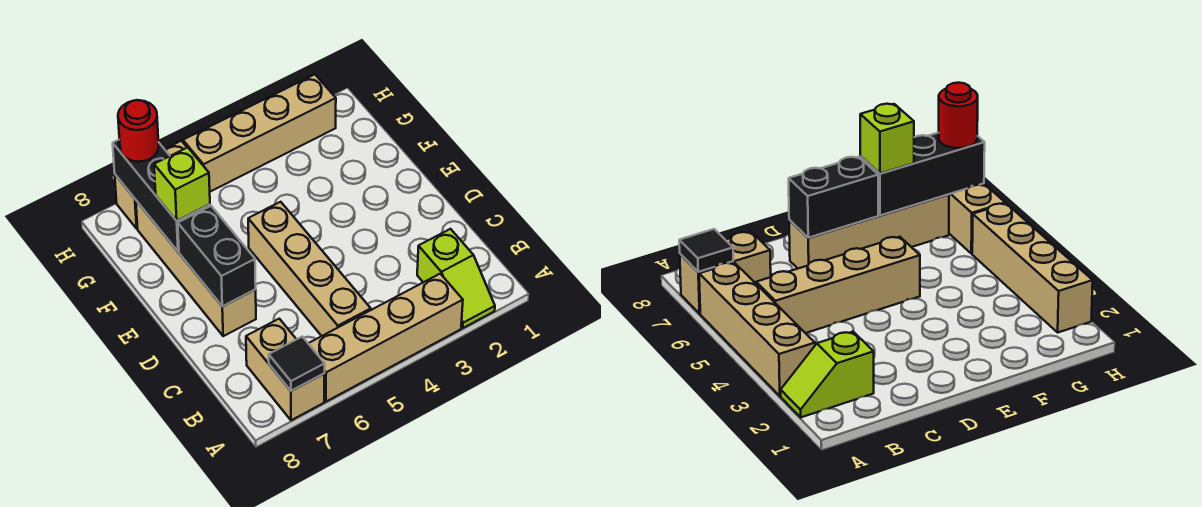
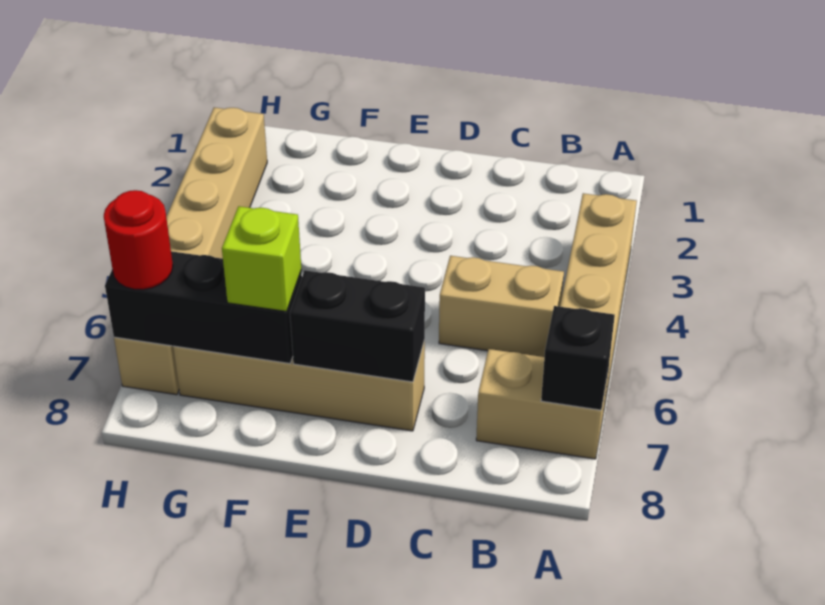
lime slope A2:B2 level 1 top B -> none
black tile A7 level 2 -> black brick A7 level 2
tan brick B5:E5 level 1 -> tan brick B5:C5 level 1

